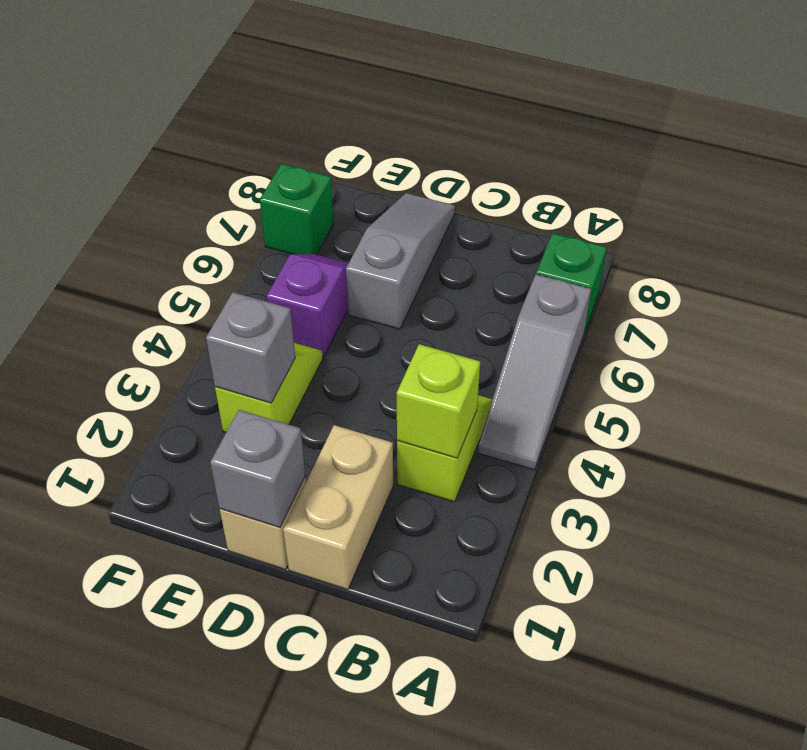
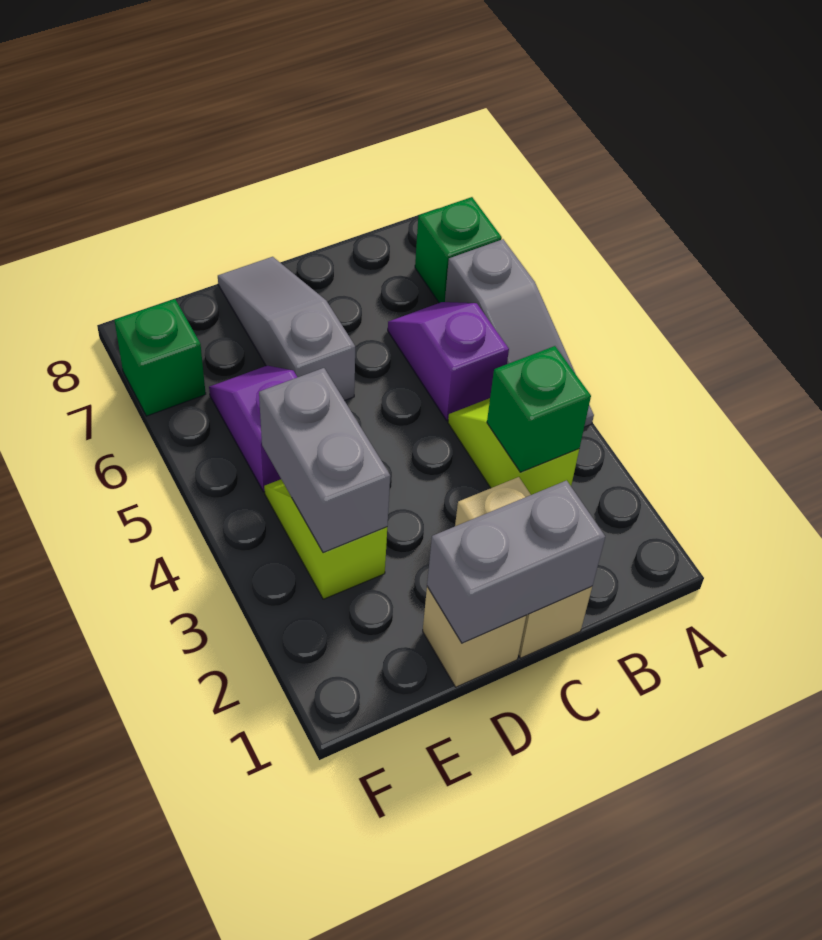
lime brick B3 level 2 -> green brick B3 level 2
none -> purple slope B5:B6 level 1 top 5
grey brick D1 level 2 -> grey brick C1:D1 level 2
grey brick E3 level 2 -> grey brick E3:E4 level 2

